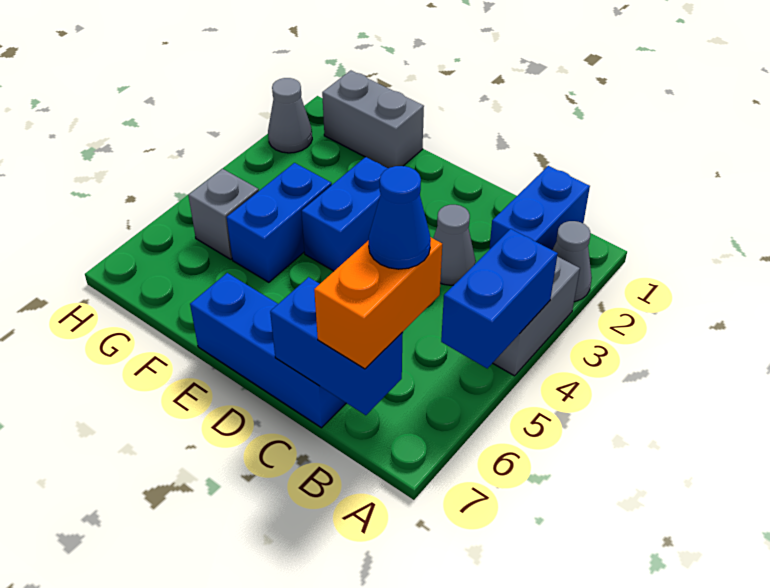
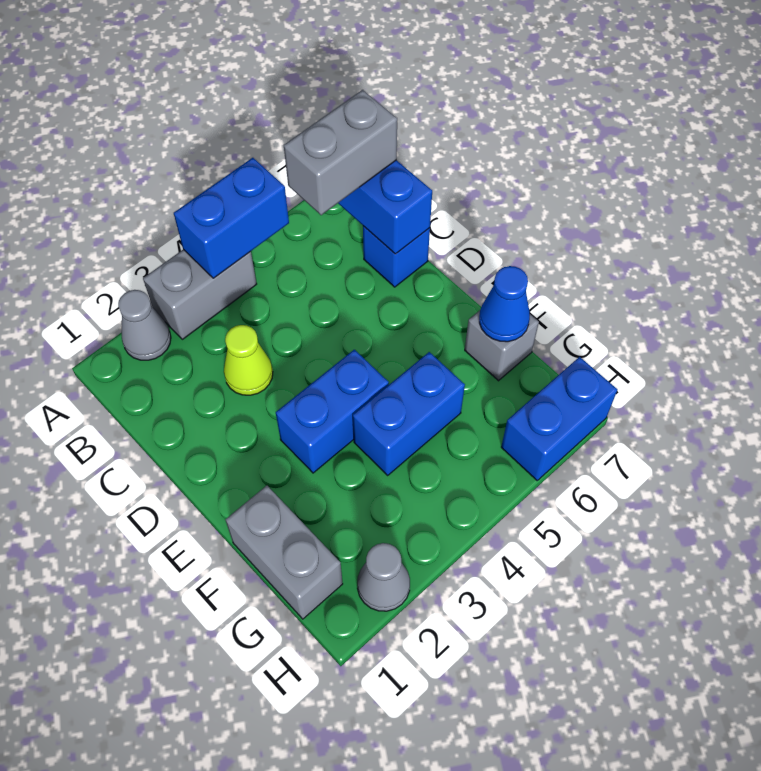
blue brick B1:B2 level 1 -> blue brick H6:H7 level 1
orange brick B6:B7 level 3 -> grey brick B6:B7 level 3
blue cone B6 level 4 -> blue cone F7 level 2
grey cone C3 level 1 -> lime cone C3 level 1
blue brick C7:E7 level 1 -> blue brick C7 level 1
grey brick G5 level 1 -> grey brick F7 level 1

